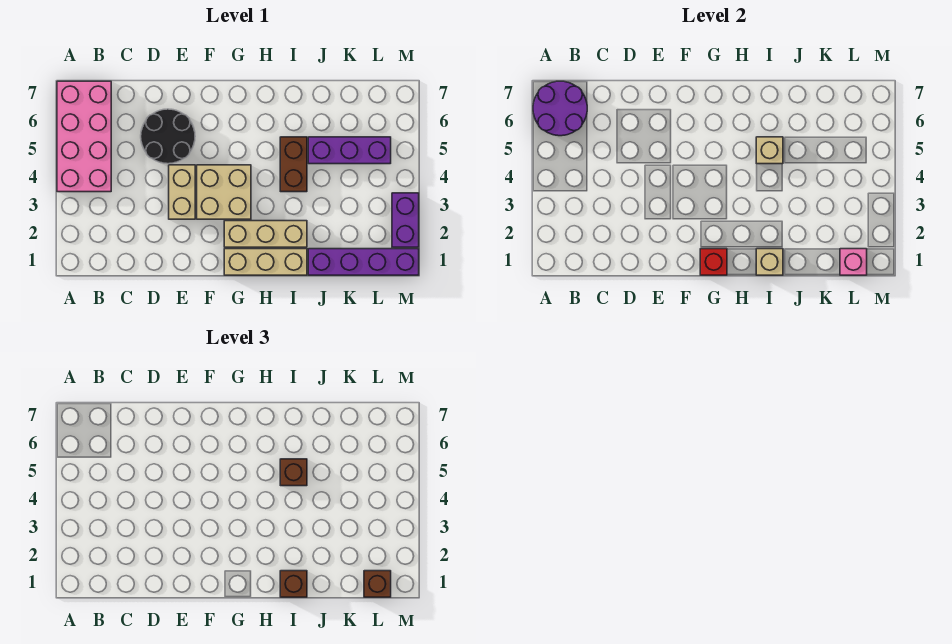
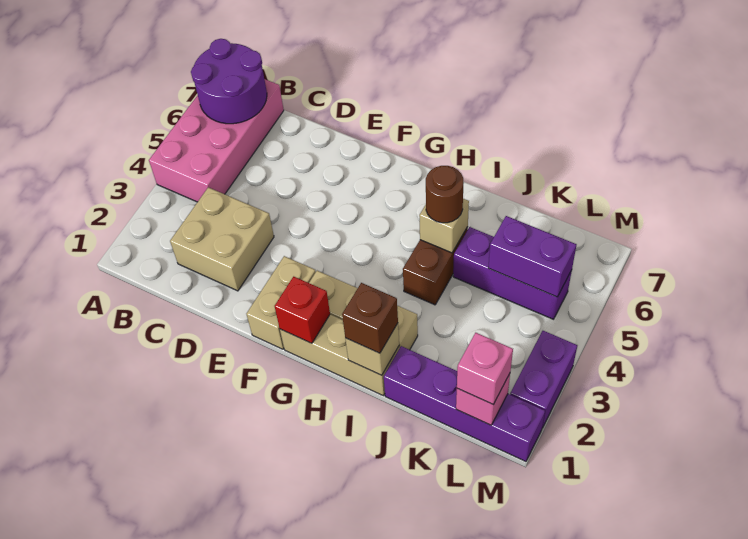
black round brick D5:E6 level 1 -> none
tan brick E3:E4 level 1 -> tan brick F1:F2 level 1
tan brick F3:G4 level 1 -> tan brick C2:D3 level 1
brown brick I5 level 3 -> brown round brick I5 level 3
none -> purple brick K5:L5 level 2
brown brick L1 level 3 -> pink brick L1 level 3

